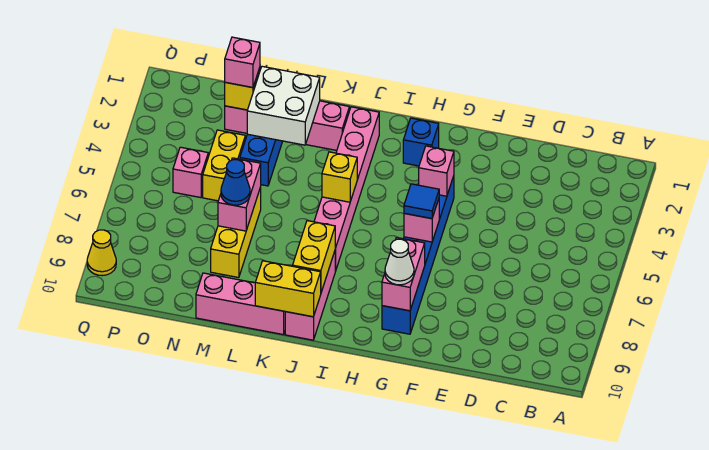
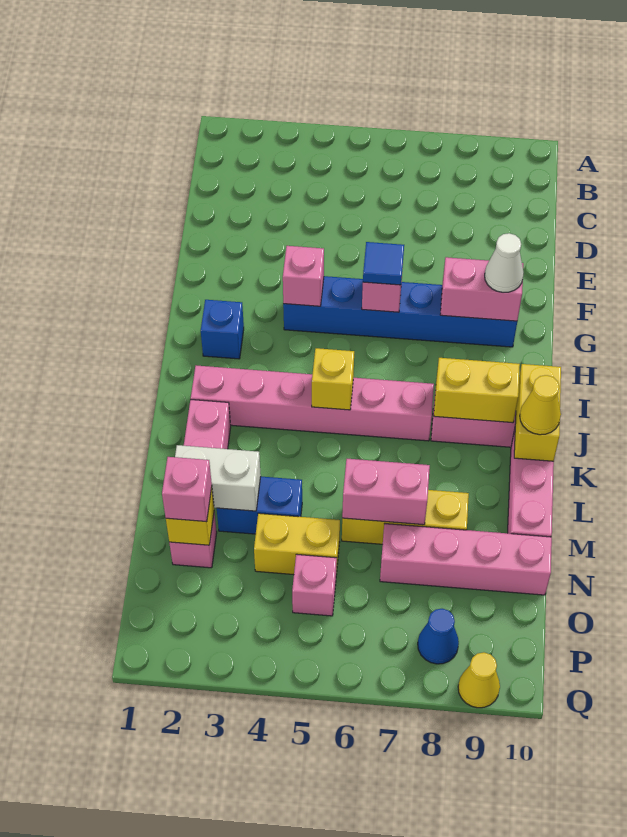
none -> yellow cone K10 level 3
white brick L2:M3 level 2 -> white brick M2:M3 level 2
blue cone M7 level 3 -> blue cone P8 level 1
none -> pink brick N7:N10 level 1

